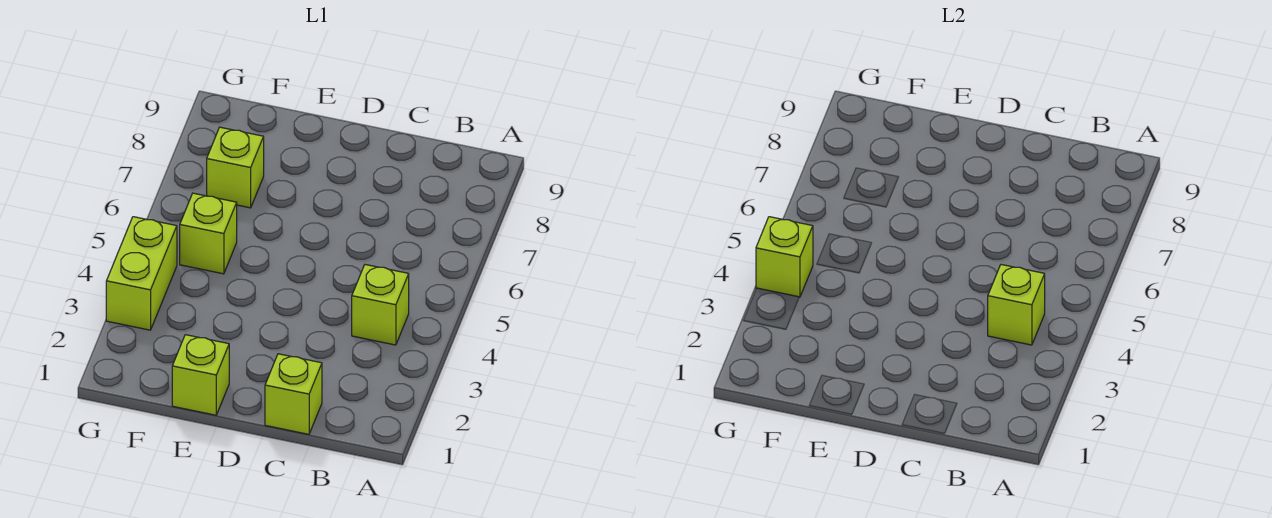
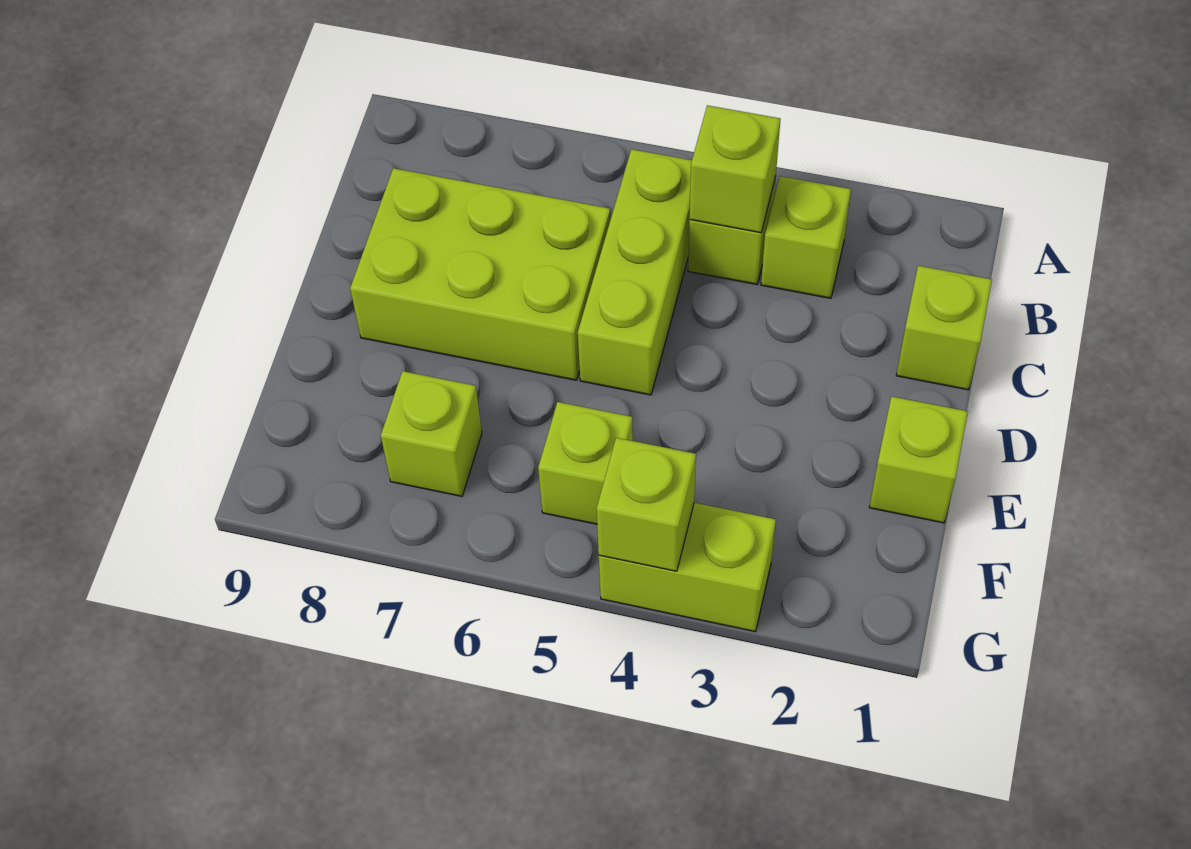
none -> lime brick B3 level 1
none -> lime brick B5:D5 level 1
none -> lime brick C6:D8 level 1

